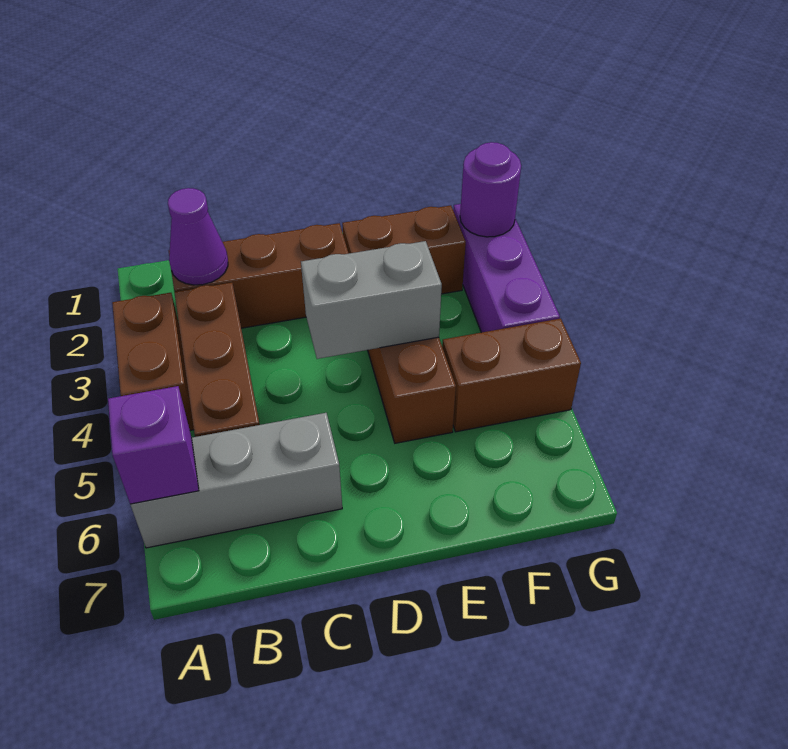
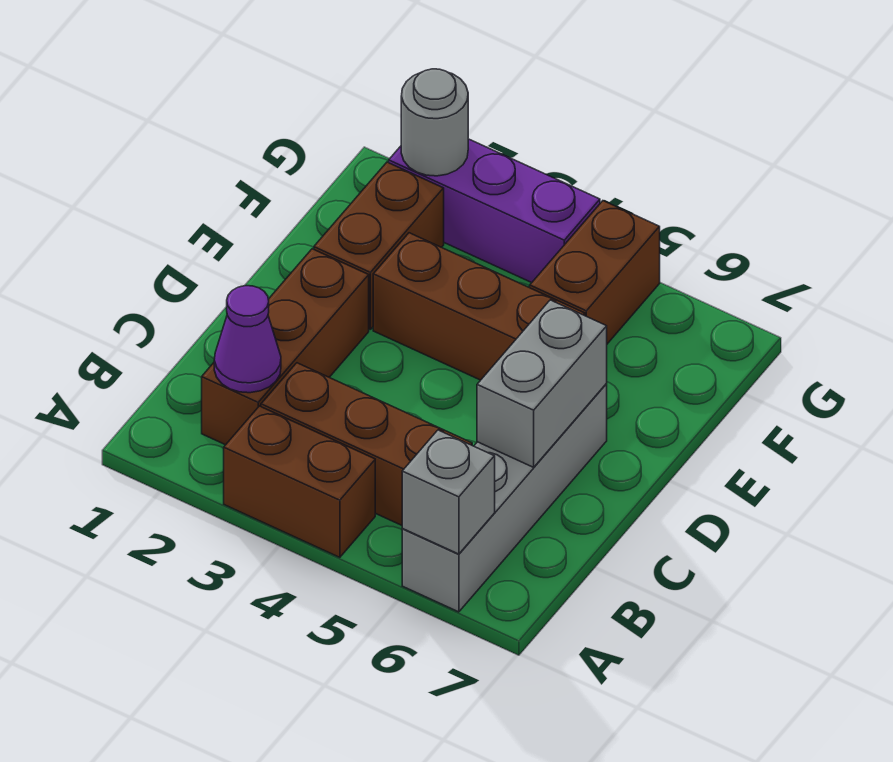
grey brick A6:C6 level 1 -> grey brick A6:D6 level 1
purple brick A6 level 2 -> grey brick A6 level 2
grey brick D4:E4 level 2 -> grey brick C6:D6 level 2
purple round brick G2 level 2 -> grey round brick G2 level 2

